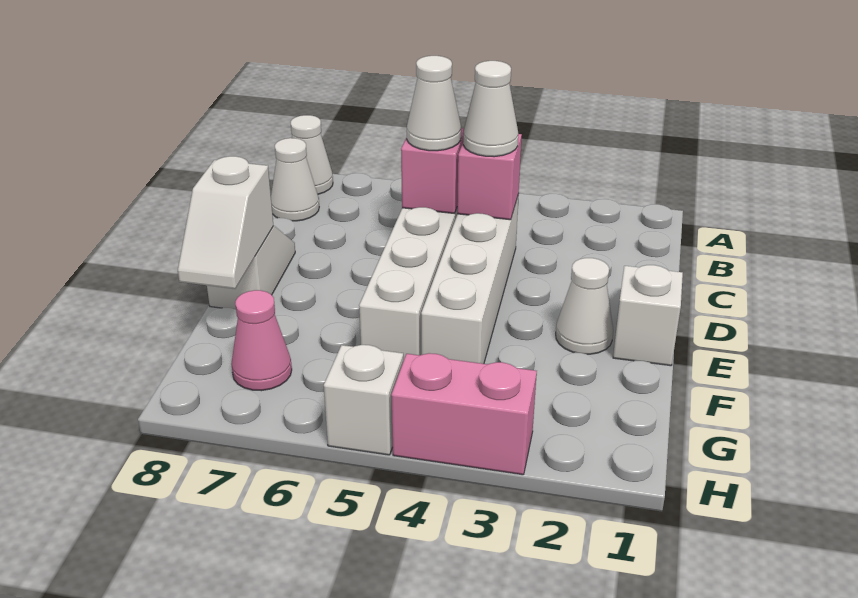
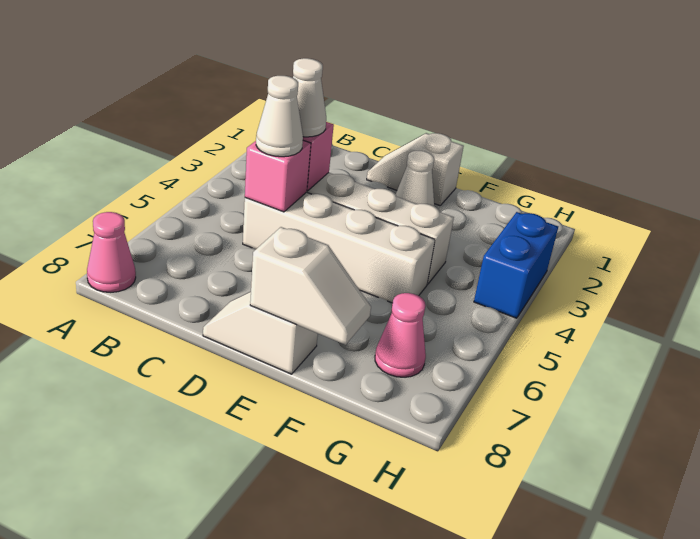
white cone A8 level 1 -> pink cone A8 level 1
white cone B8 level 1 -> none
pink brick H3:H4 level 1 -> blue brick H3:H4 level 1
white brick H5 level 1 -> none

